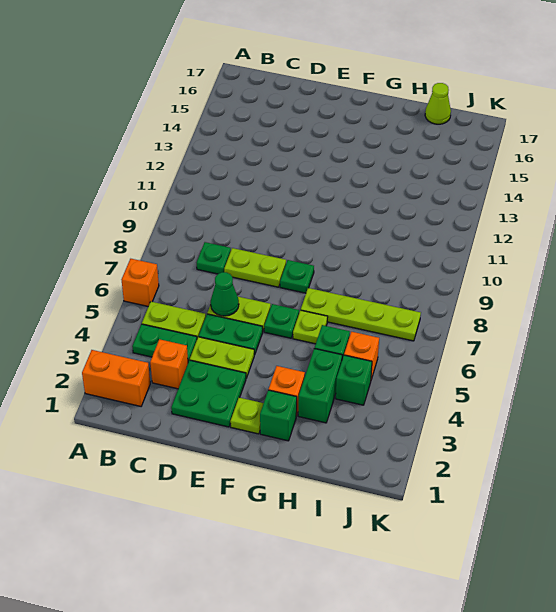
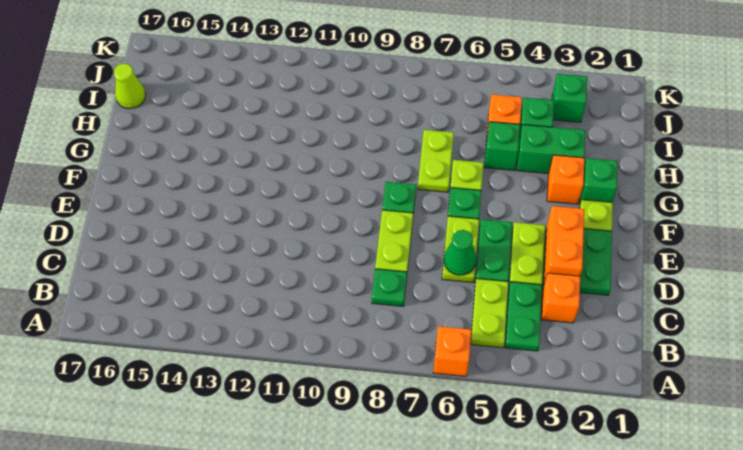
orange brick A2:B2 level 1 -> orange brick D3:E3 level 2
lime plate G7:J7 level 1 -> lime plate G7:H7 level 1
none -> green brick J3 level 1

